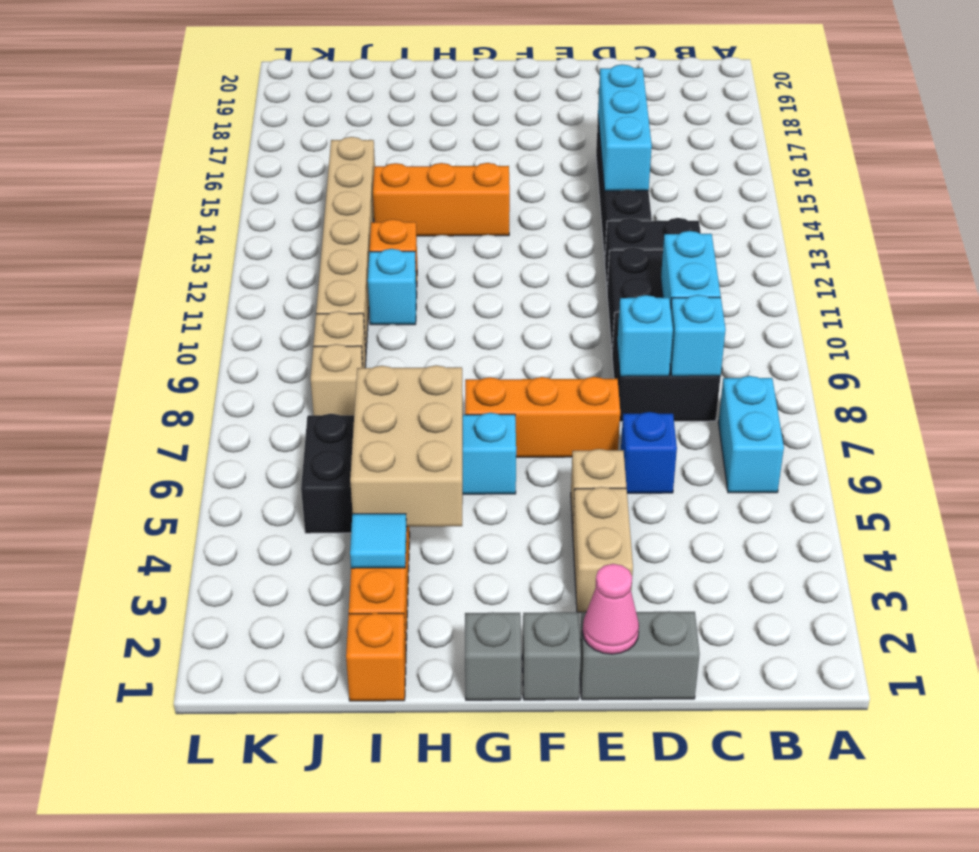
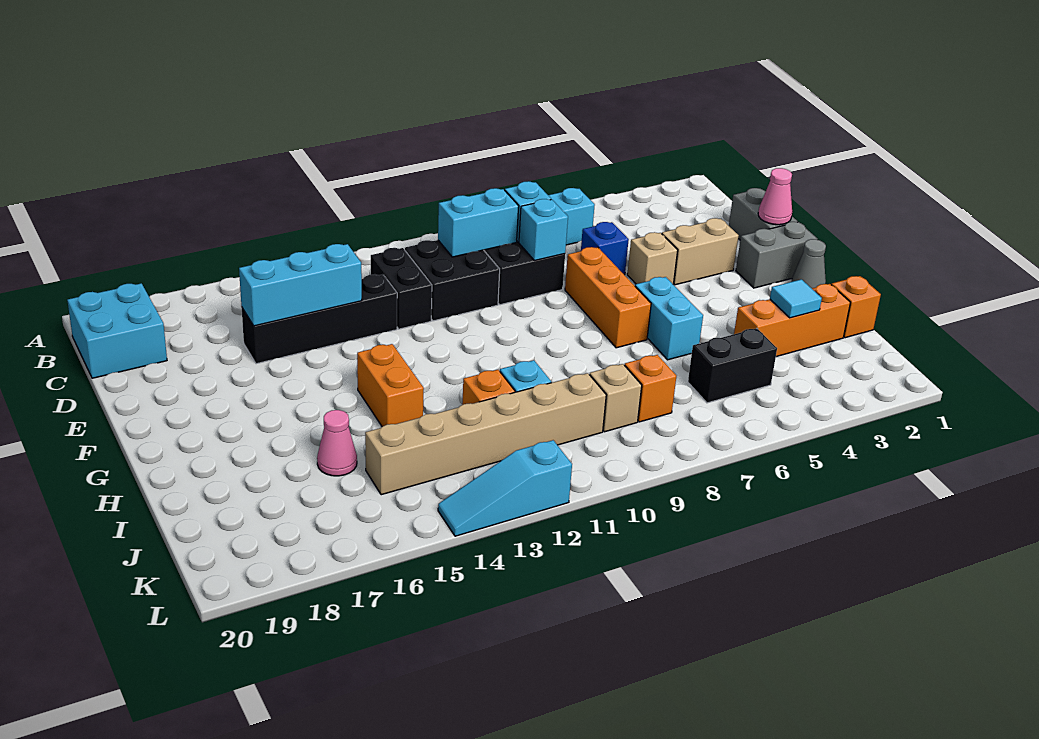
none -> cyan brick B19:C20 level 1
grey brick F1 level 1 -> grey brick F1:F2 level 1
grey brick G1 level 1 -> grey cone G1 level 1
orange brick G14:I14 level 1 -> orange brick G14:H14 level 1
tan brick H4:I6 level 2 -> none
none -> pink cone I16 level 1
tan brick J8 level 1 -> orange brick J8 level 1
none -> cyan slope L12:L14 level 1 top 12

